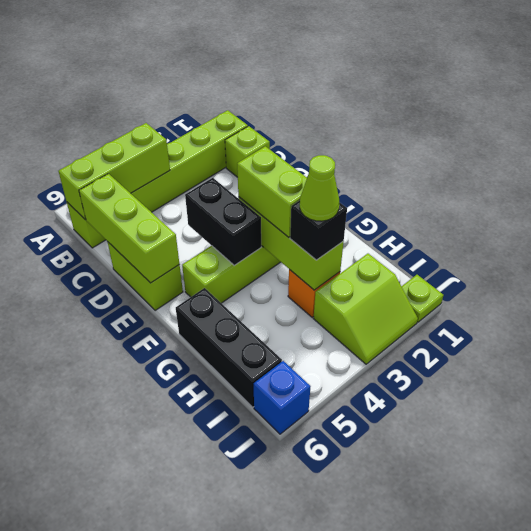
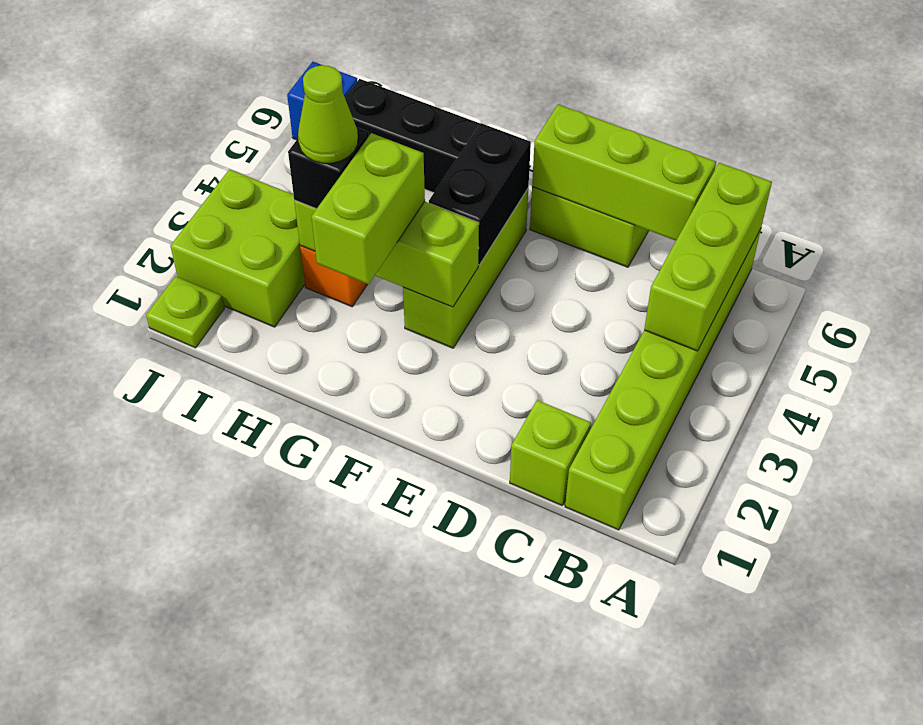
black brick E4:F4 level 2 -> black brick F4:F5 level 2
lime brick F3:G3 level 3 -> lime brick G2:G3 level 3
lime slope I2:J3 level 1 top I -> lime brick I2:J3 level 1

